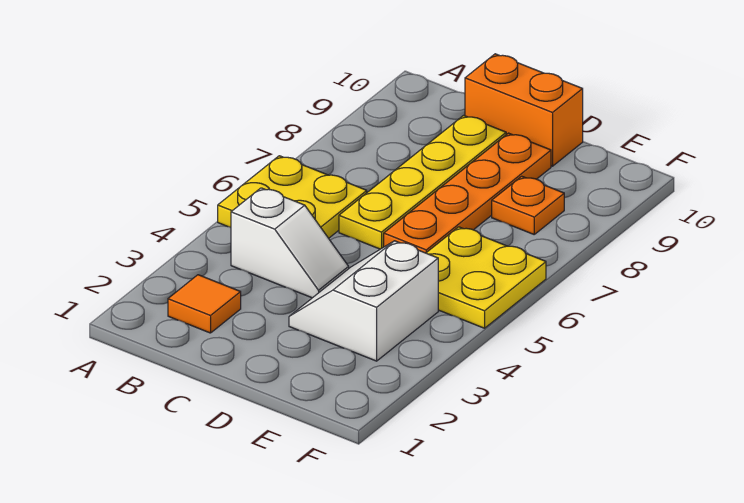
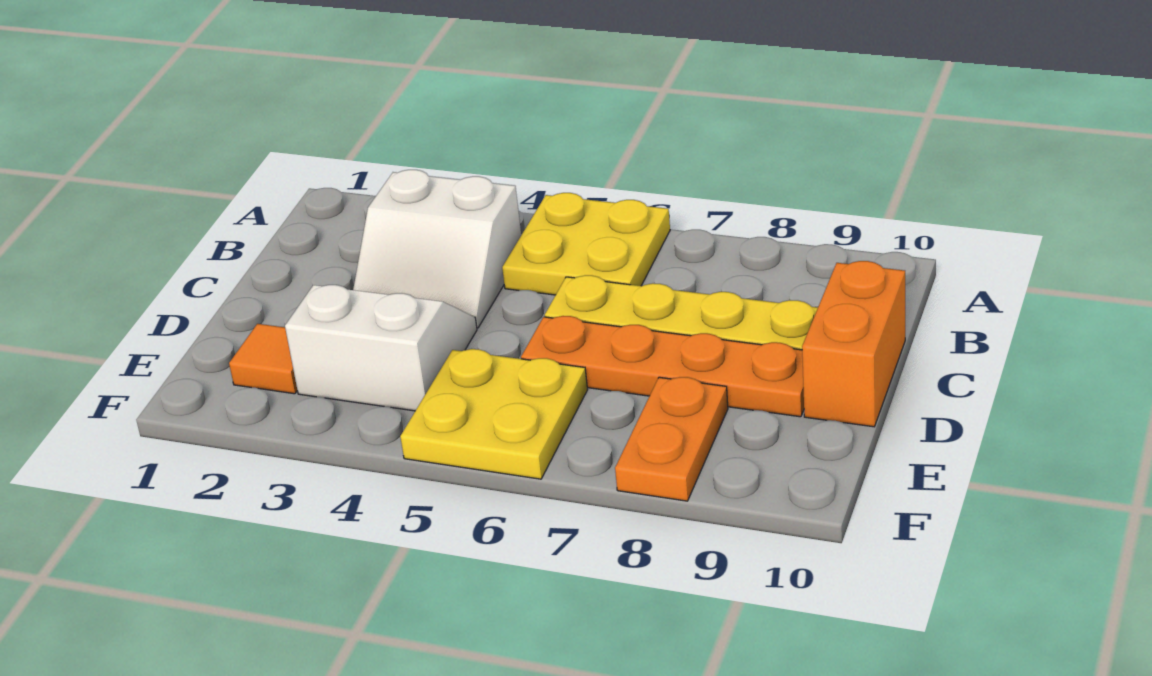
orange tile B2 level 1 -> orange tile E2 level 1
white slope B4:C4 level 1 top B -> white slope B3:C4 level 1 top B
orange plate E8 level 1 -> orange plate E8:F8 level 1

